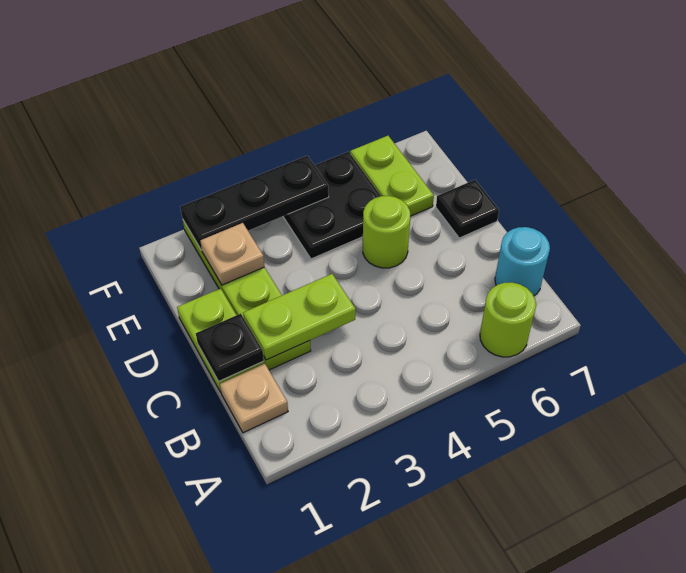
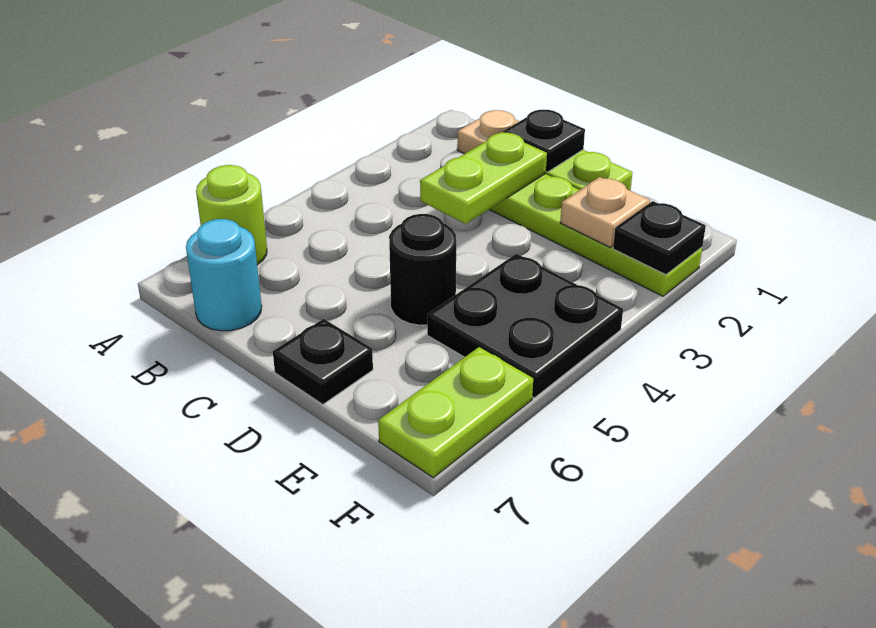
lime round brick D5 level 1 -> black round brick D5 level 1
lime plate E6:F6 level 1 -> lime plate F6:F7 level 1
black plate F2:F4 level 2 -> black plate F2 level 2

